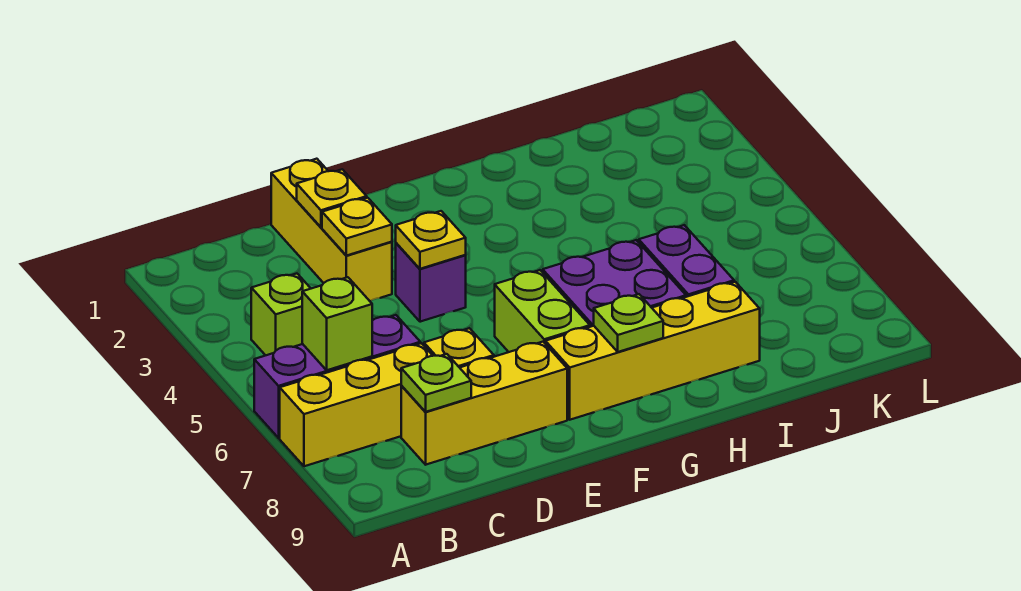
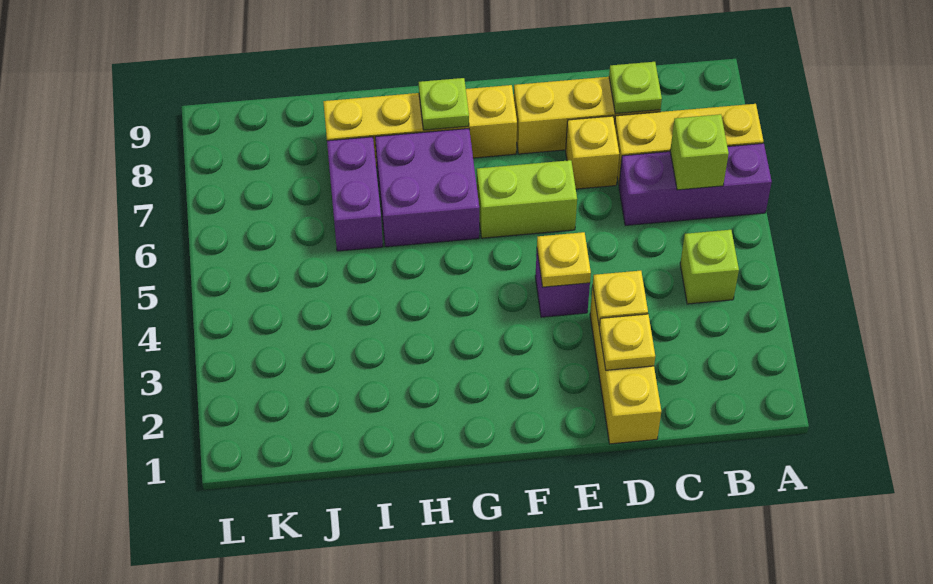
lime brick F6:F7 level 1 -> lime brick E6:F6 level 1

